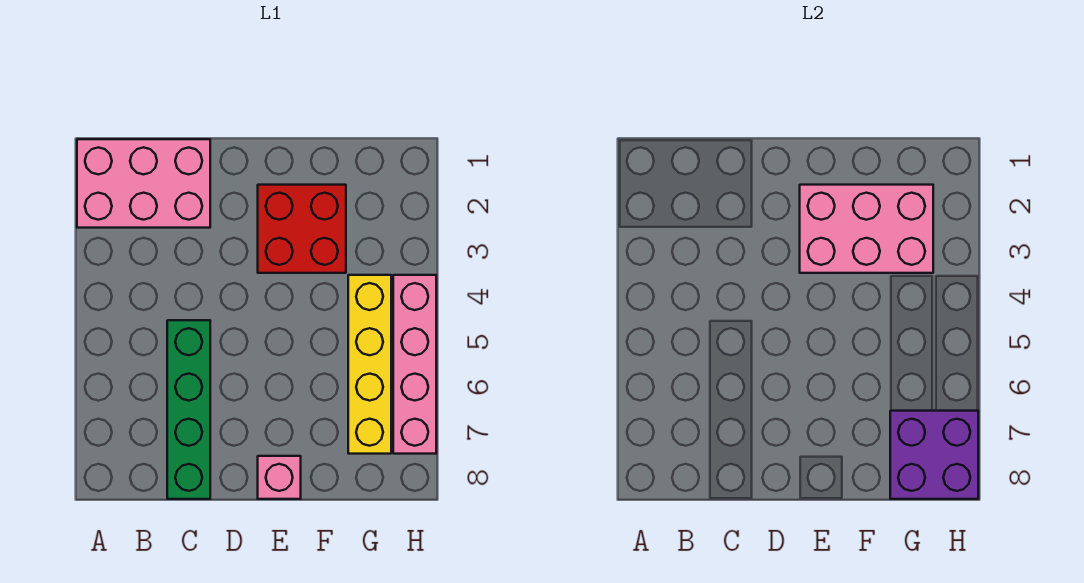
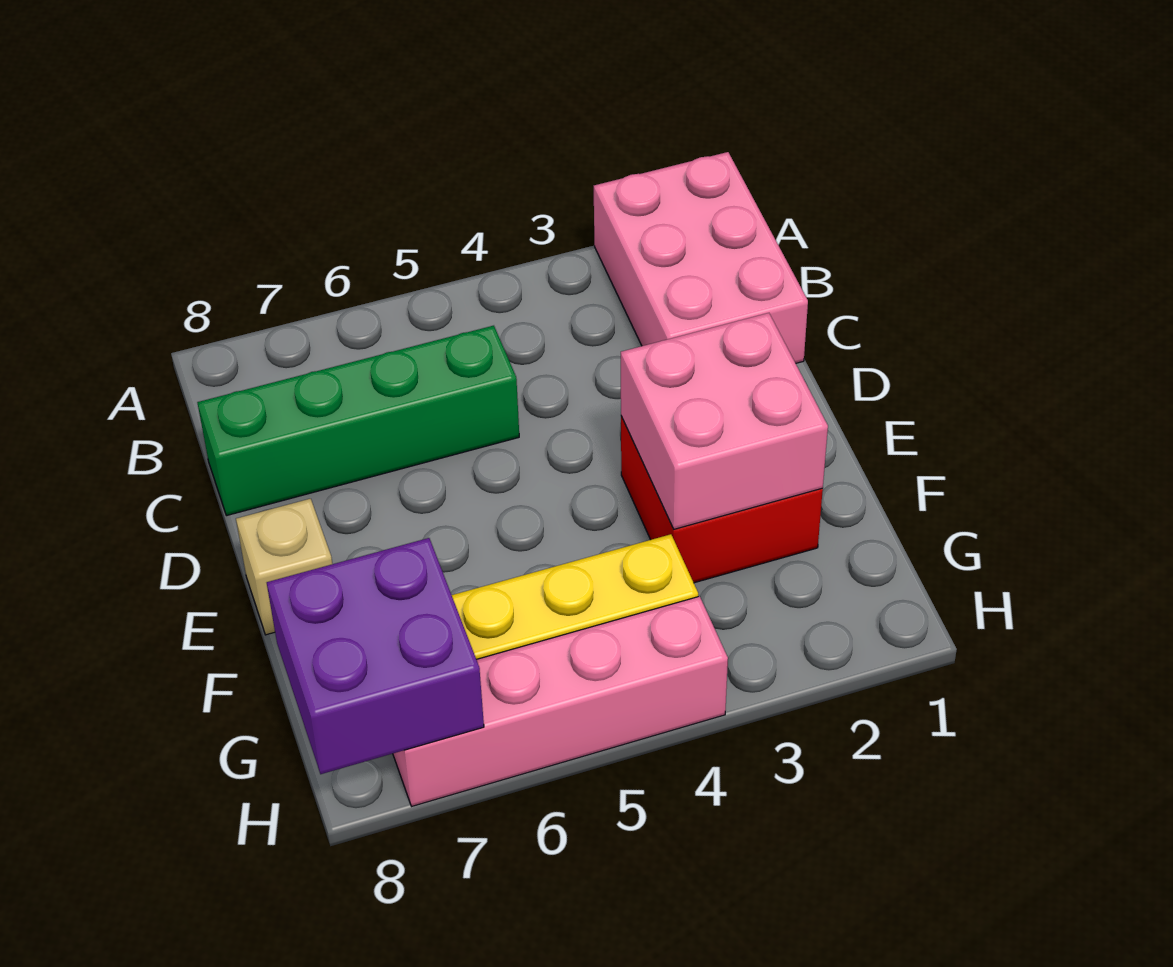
pink brick E2:G3 level 2 -> pink brick E2:F3 level 2
pink brick E8 level 1 -> tan brick E8 level 1

